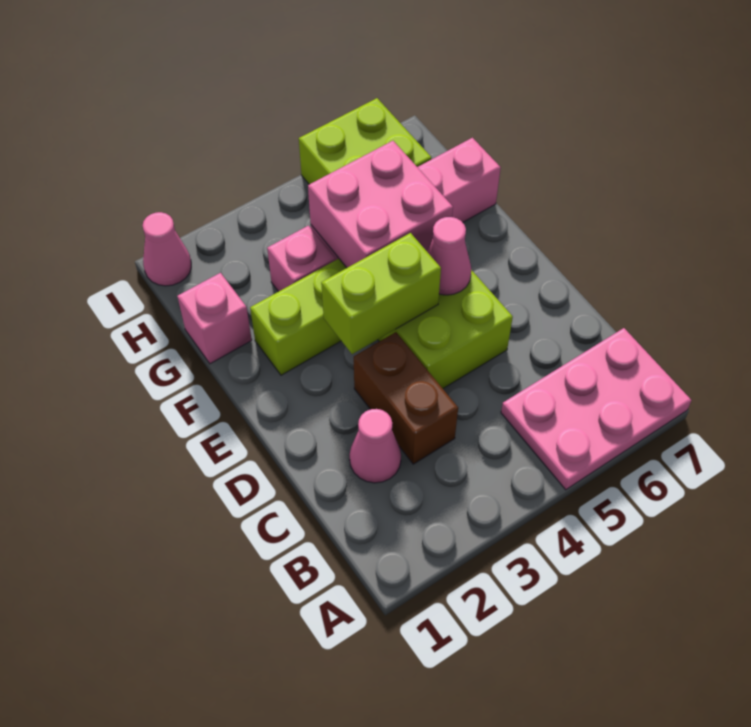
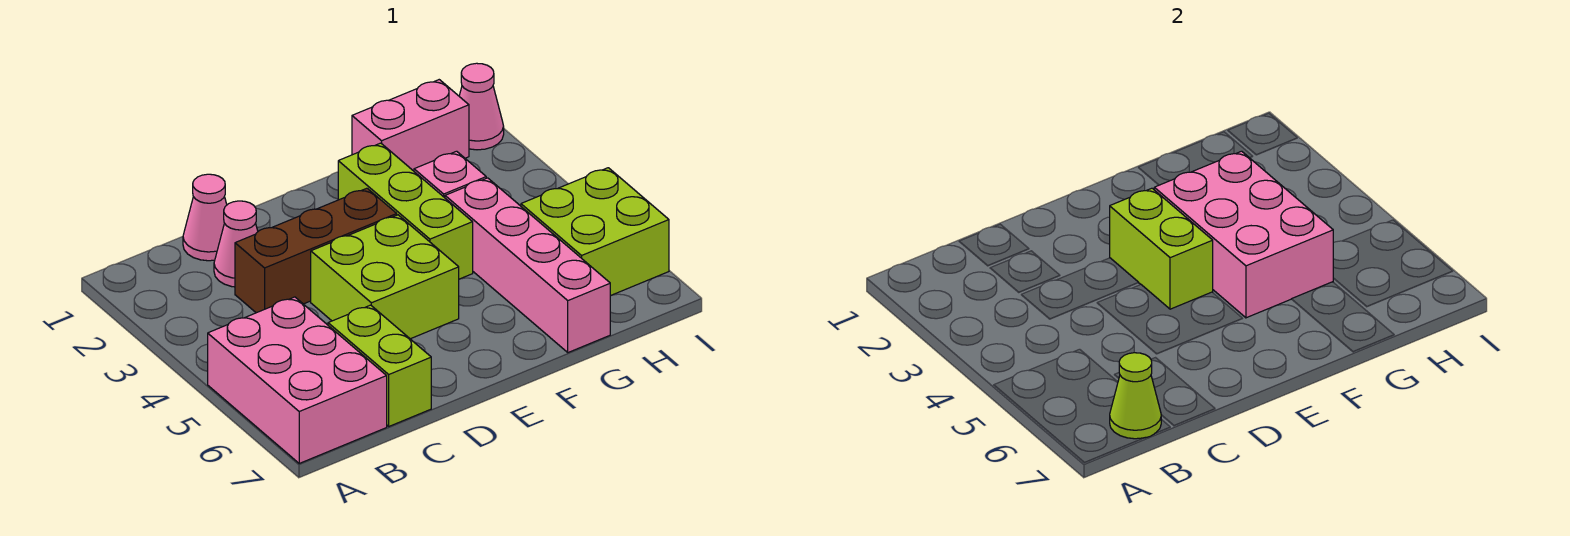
pink plate A5:B7 level 1 -> pink brick A5:B7 level 1
none -> lime cone B7 level 2
brown brick C3:D3 level 1 -> brown brick C3:E3 level 1
none -> lime brick C6:C7 level 1
pink cone E5 level 2 -> pink cone C1 level 1
pink brick F4:G5 level 2 -> pink brick F3:G5 level 2
pink brick G1 level 1 -> pink brick G1:H1 level 1

